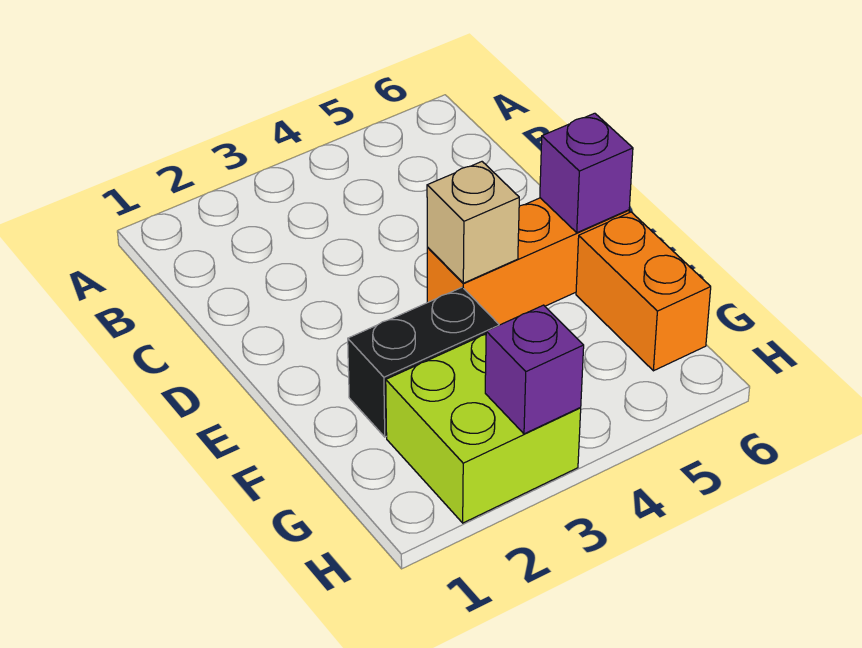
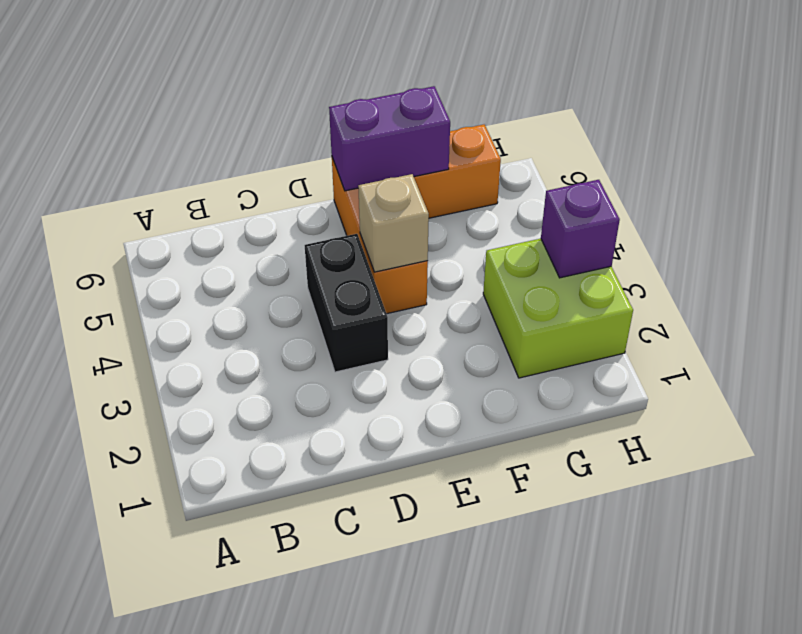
purple brick E6 level 2 -> purple brick E6:F6 level 2
black brick F2:F3 level 1 -> black brick D3:D4 level 1

